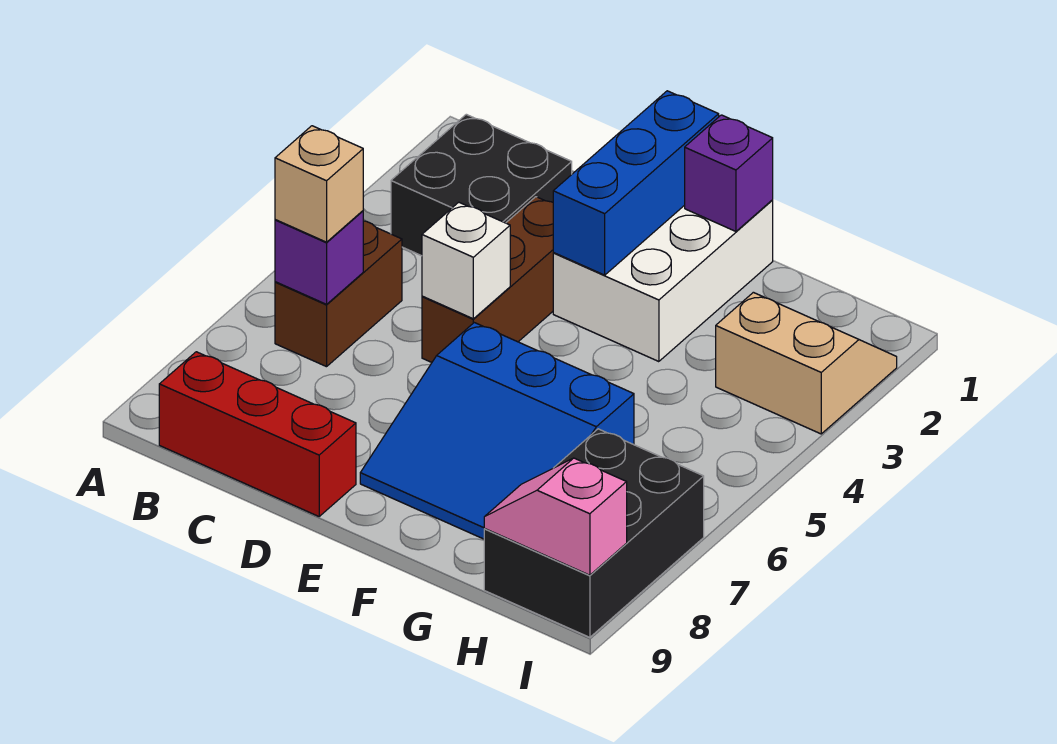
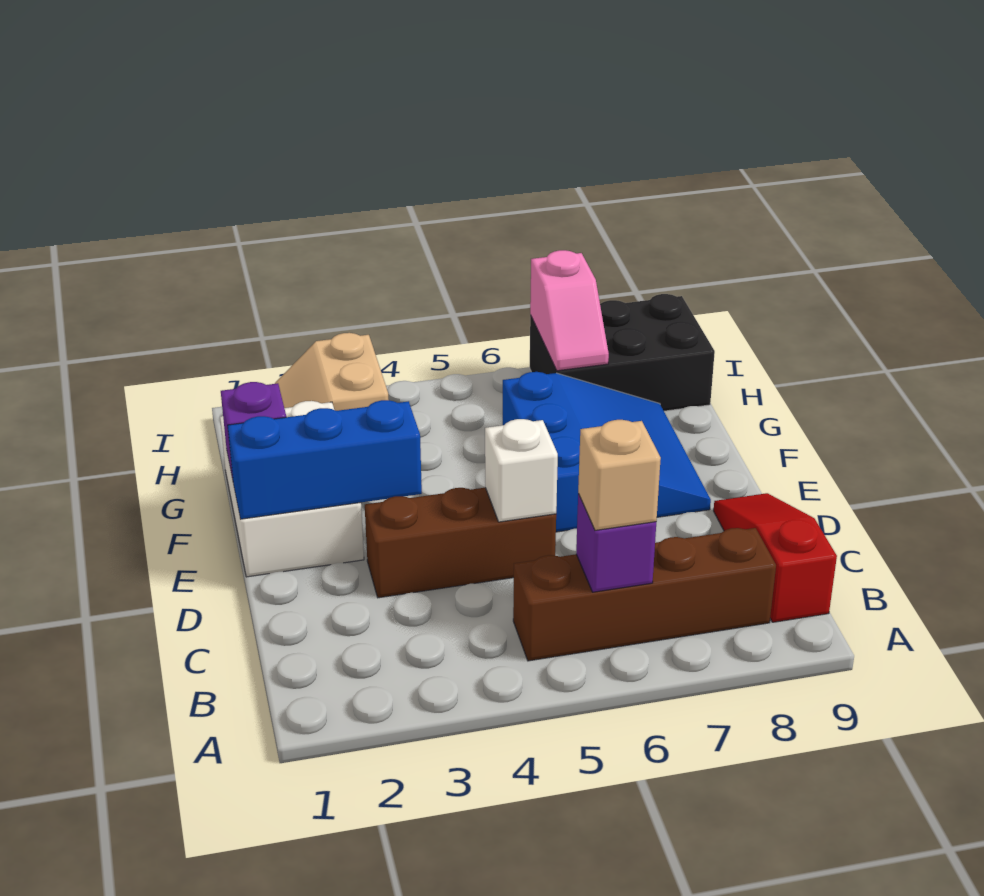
black brick B2:C3 level 1 -> none
brown brick B5:B6 level 1 -> brown brick B5:B8 level 1
red brick B9:D9 level 1 -> red slope B9:D9 level 1 top B
white brick E1:F3 level 1 -> white brick E1:G2 level 1
pink slope H9:I9 level 2 top I -> pink slope H7:I7 level 2 top I

